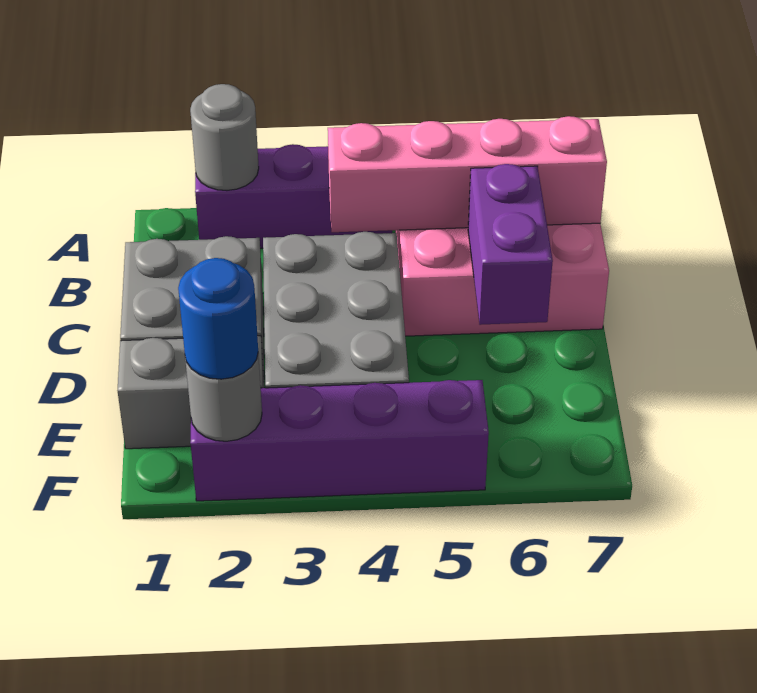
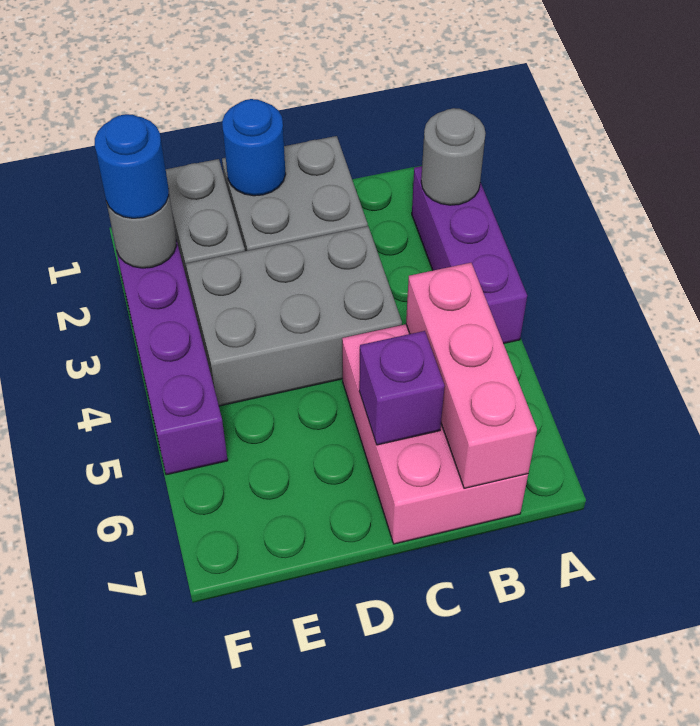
pink brick B4:B7 level 2 -> pink brick B5:B7 level 2
purple brick C6:D6 level 2 -> purple brick C6 level 2
none -> blue round brick D1 level 2

